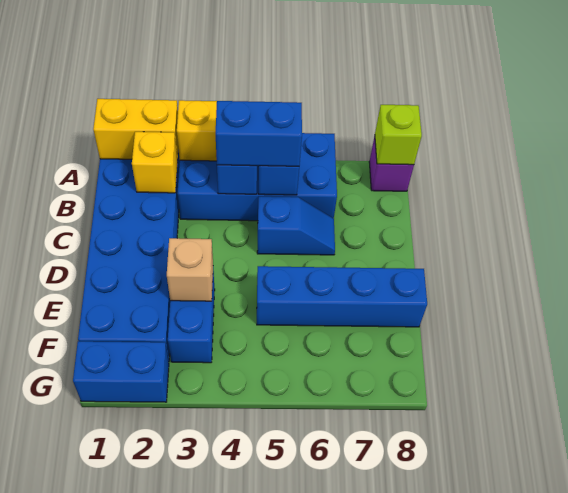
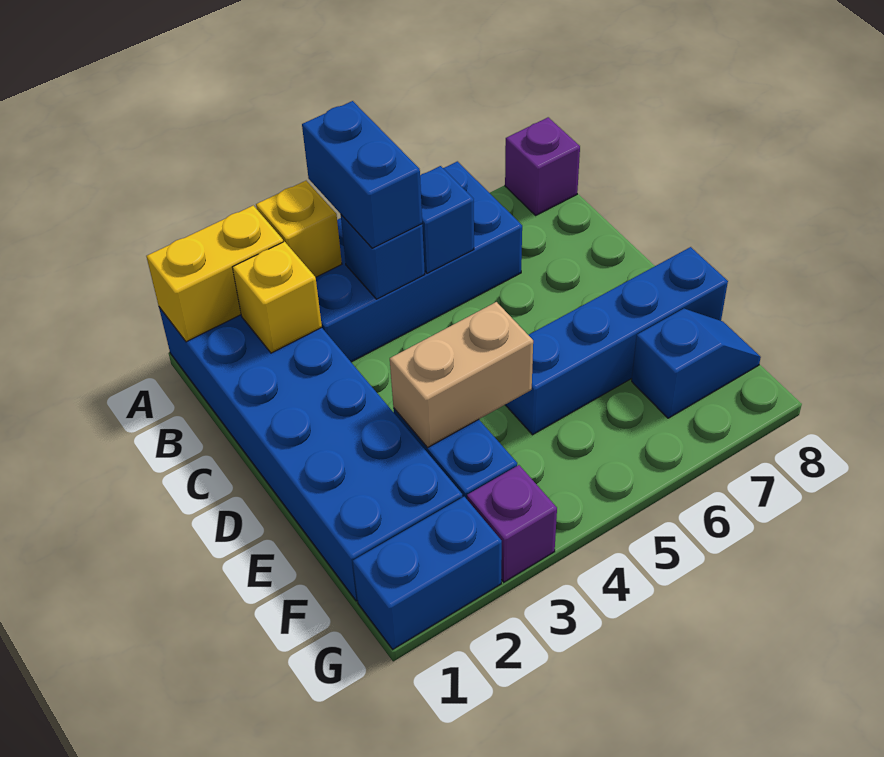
lime brick A8 level 2 -> none
blue brick B4:B5 level 3 -> blue brick A4:B4 level 3
blue slope C5:C6 level 1 top 5 -> blue slope F7:F8 level 1 top 7
tan brick E3 level 2 -> tan brick E3:E4 level 2
none -> purple brick G3 level 1

